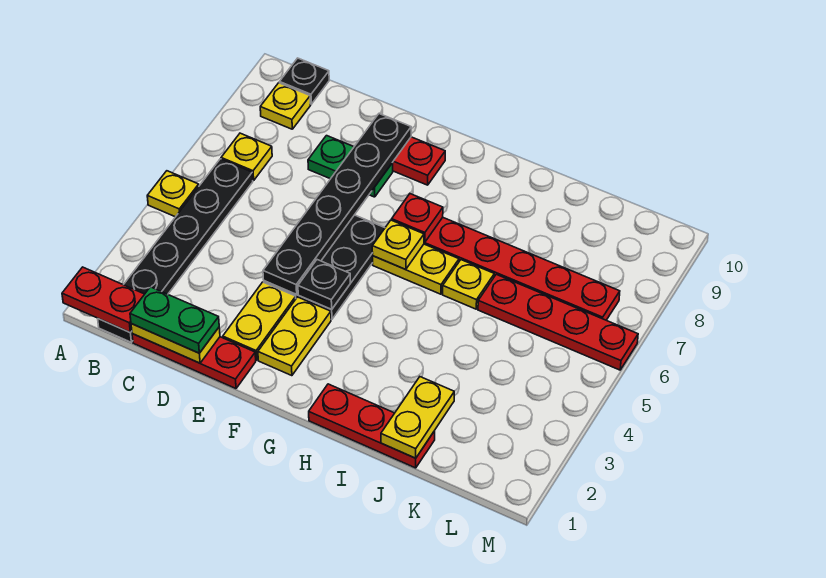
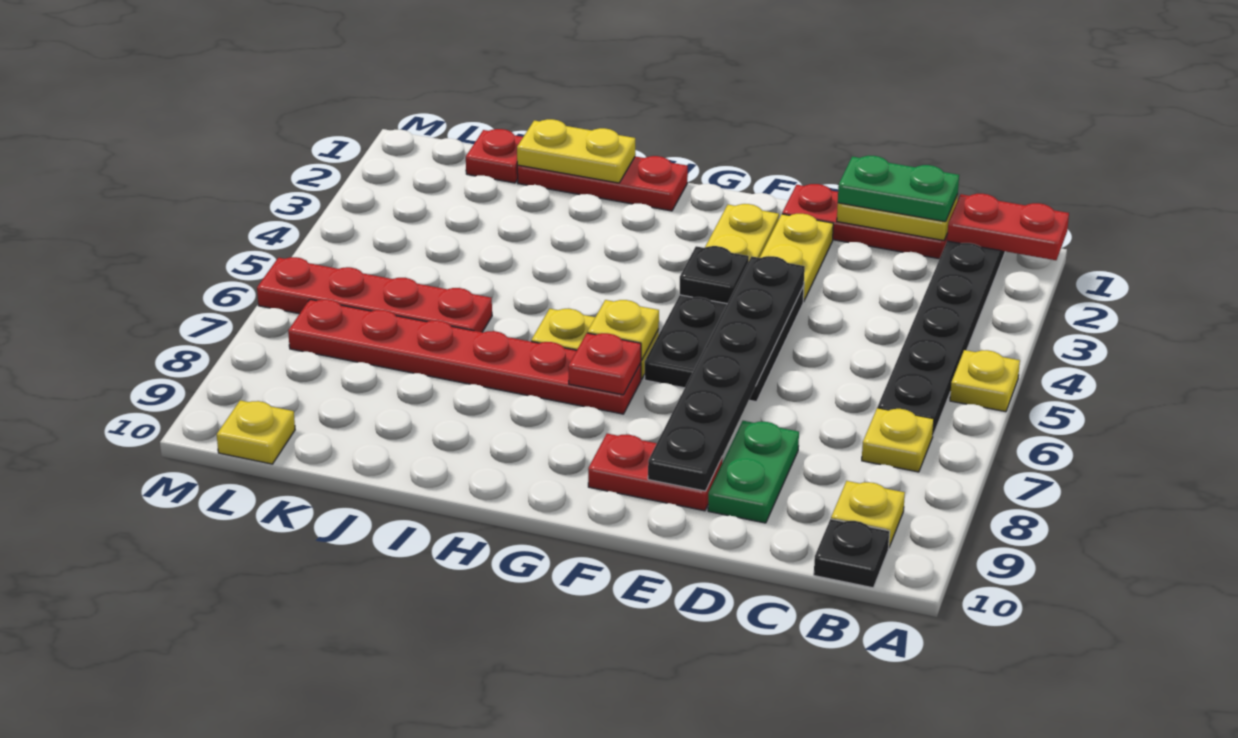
green plate D8:E8 level 1 -> green plate D8:D9 level 1
yellow plate I6 level 1 -> yellow plate L10 level 1
yellow plate J1:J2 level 2 -> yellow plate I1:J1 level 2
none -> red plate K1 level 1

